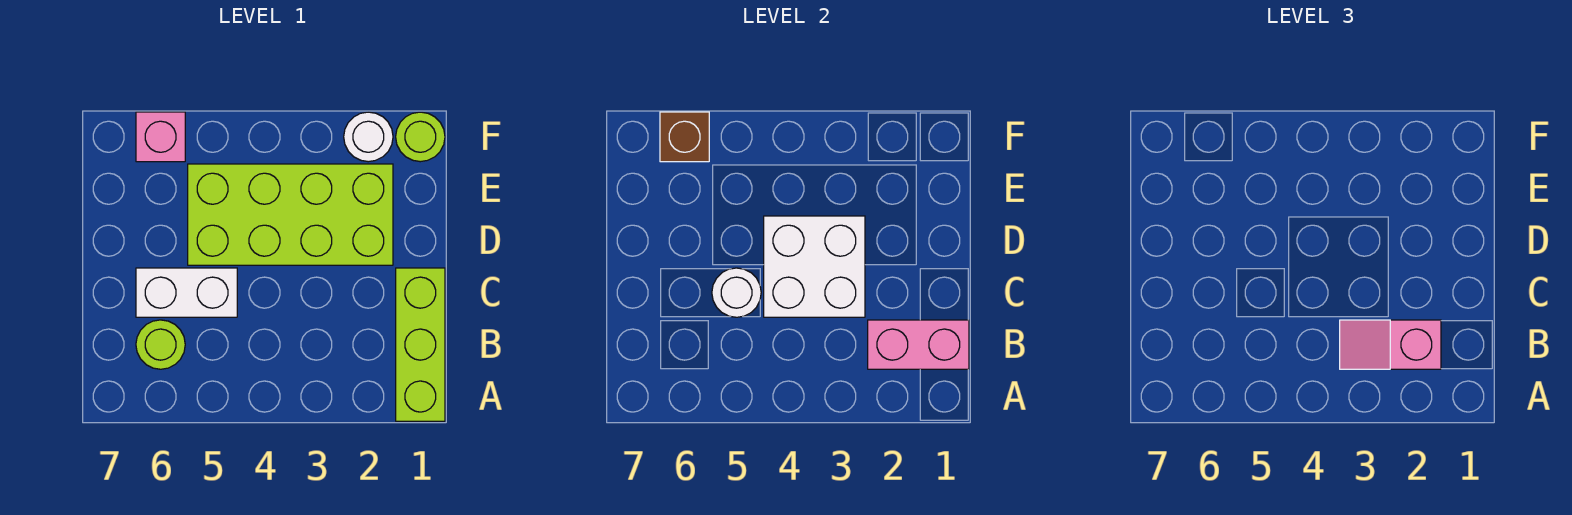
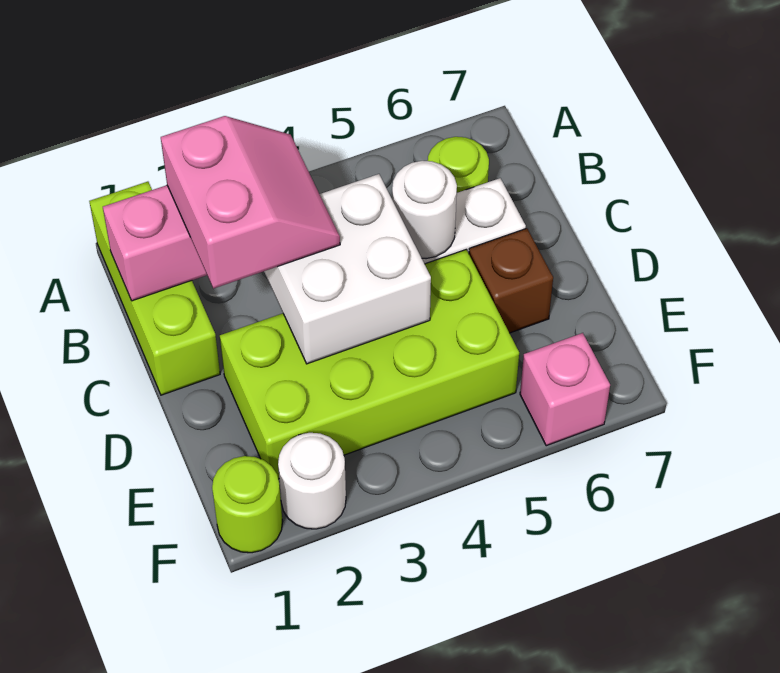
pink slope B2:B3 level 3 top 2 -> pink slope B2:C3 level 3 top 2
brown brick F6 level 2 -> brown brick D6 level 1

